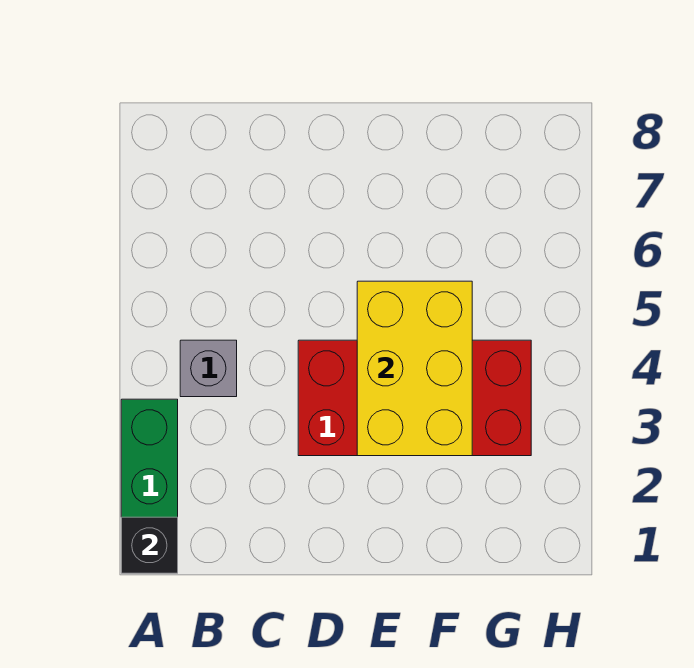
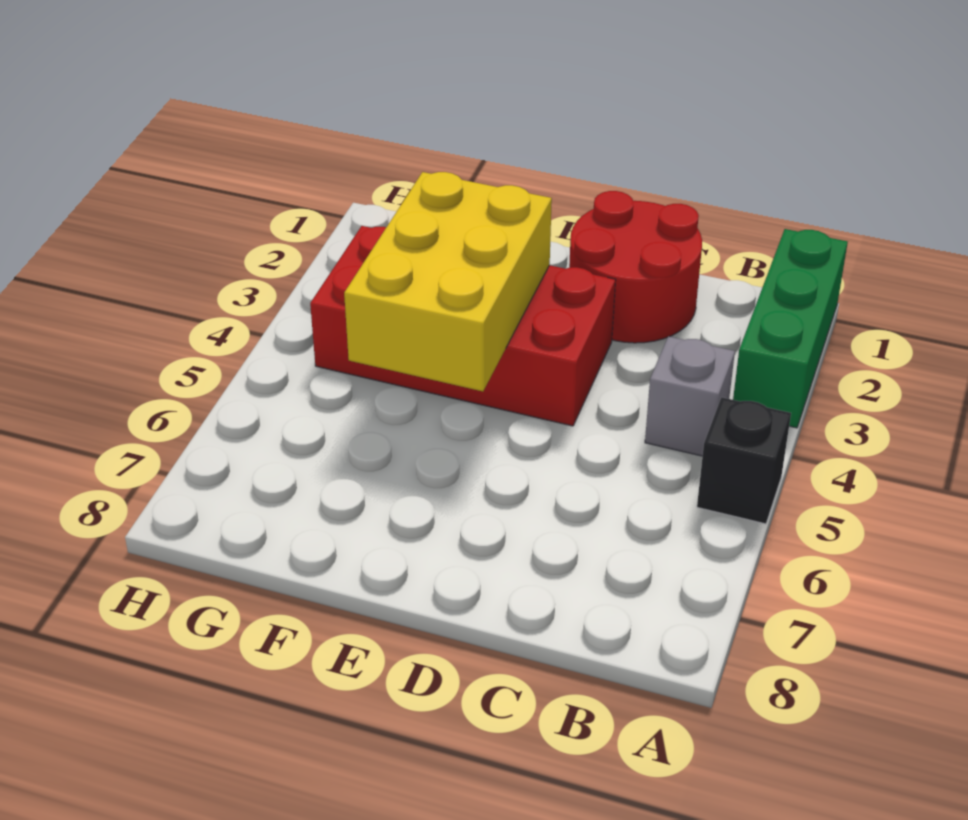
black brick A1 level 2 -> black brick A5 level 1
none -> red round brick C1:D2 level 1

